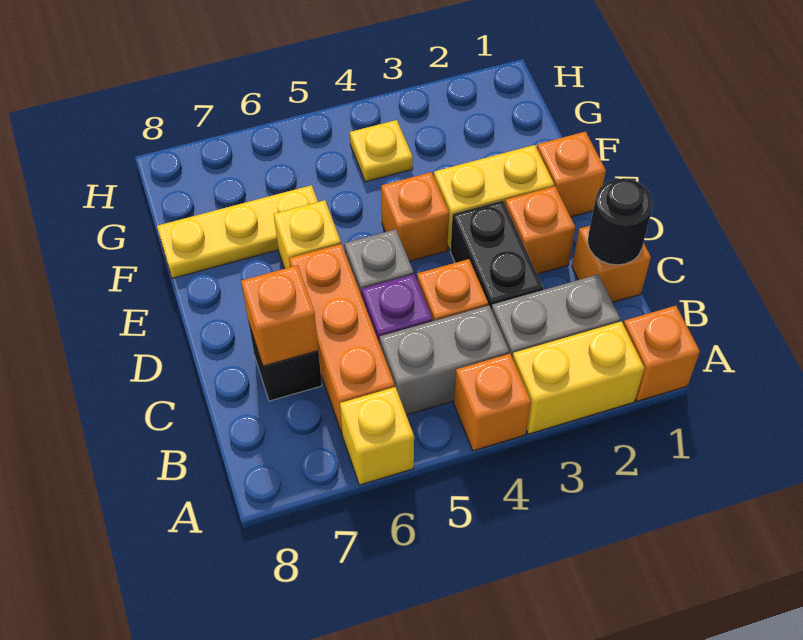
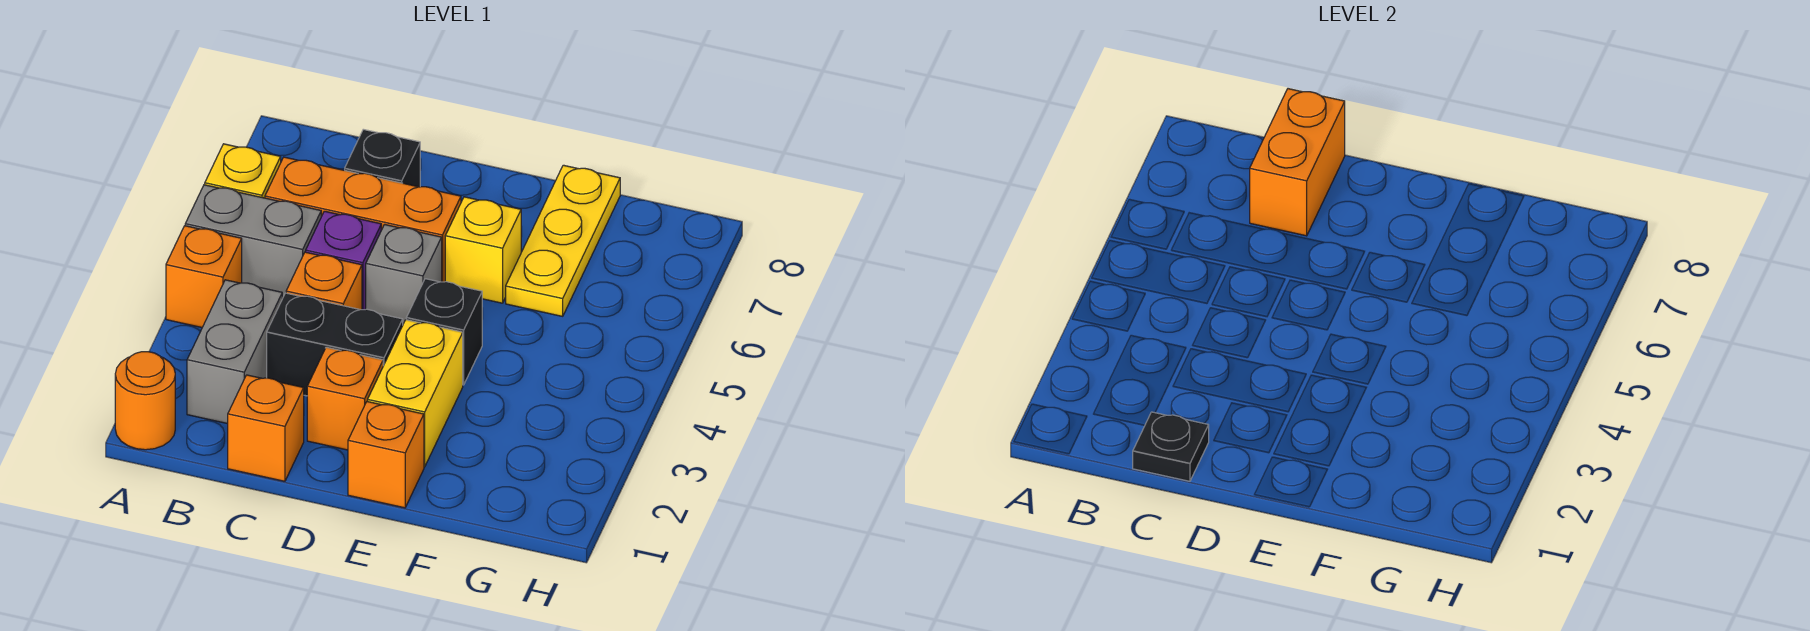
orange brick A1 level 1 -> orange round brick A1 level 1
yellow brick A2:A3 level 1 -> none
grey brick B4:B5 level 1 -> grey brick A5:B5 level 1
black round brick C1 level 2 -> black plate C1 level 2
orange brick C7 level 2 -> orange brick C7:C8 level 2
orange brick E4 level 1 -> black brick E4 level 1
yellow plate G4 level 1 -> none

